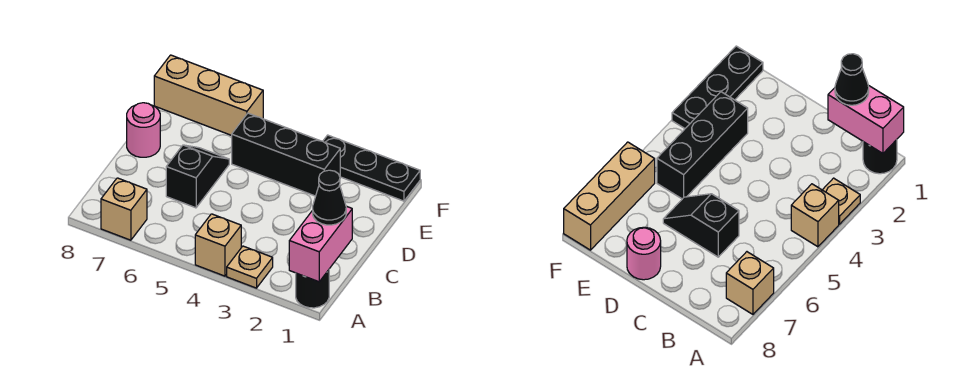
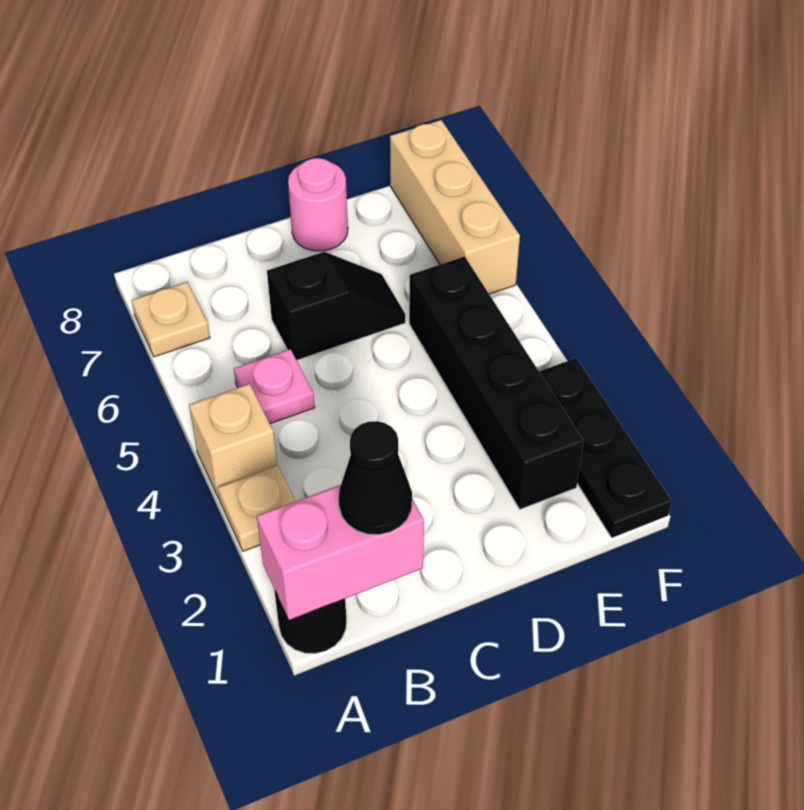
tan brick A7 level 1 -> tan plate A7 level 1
none -> pink plate B5 level 1
black brick E3:E5 level 1 -> black brick E2:E5 level 1

